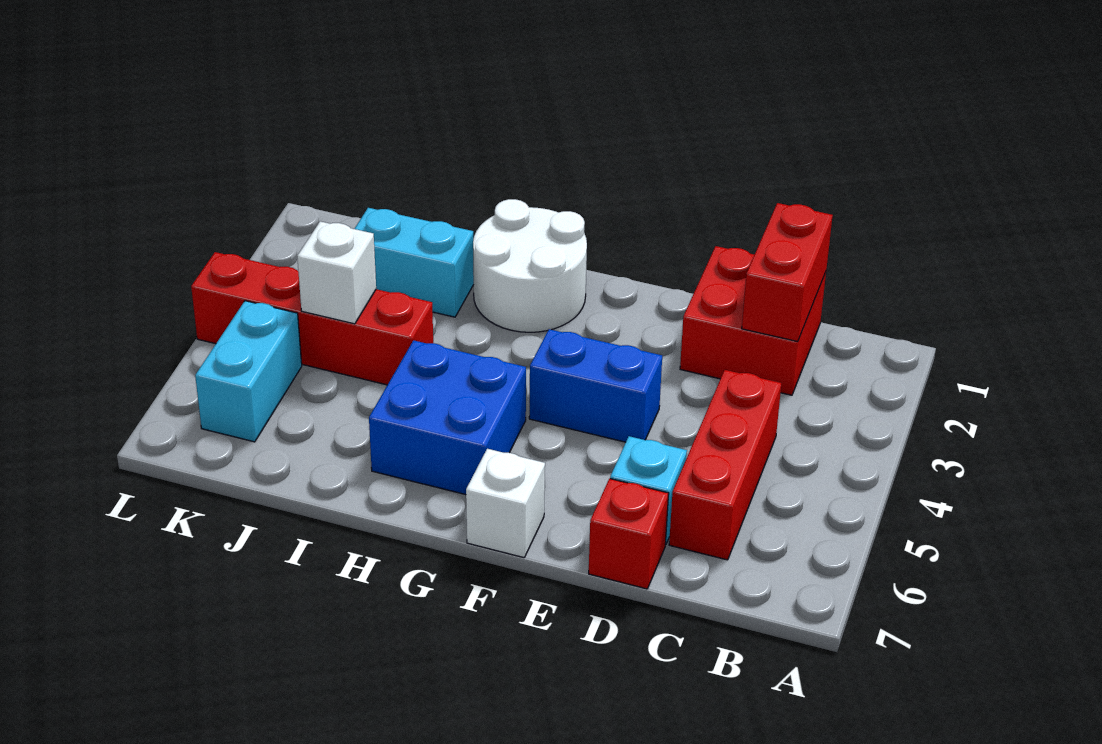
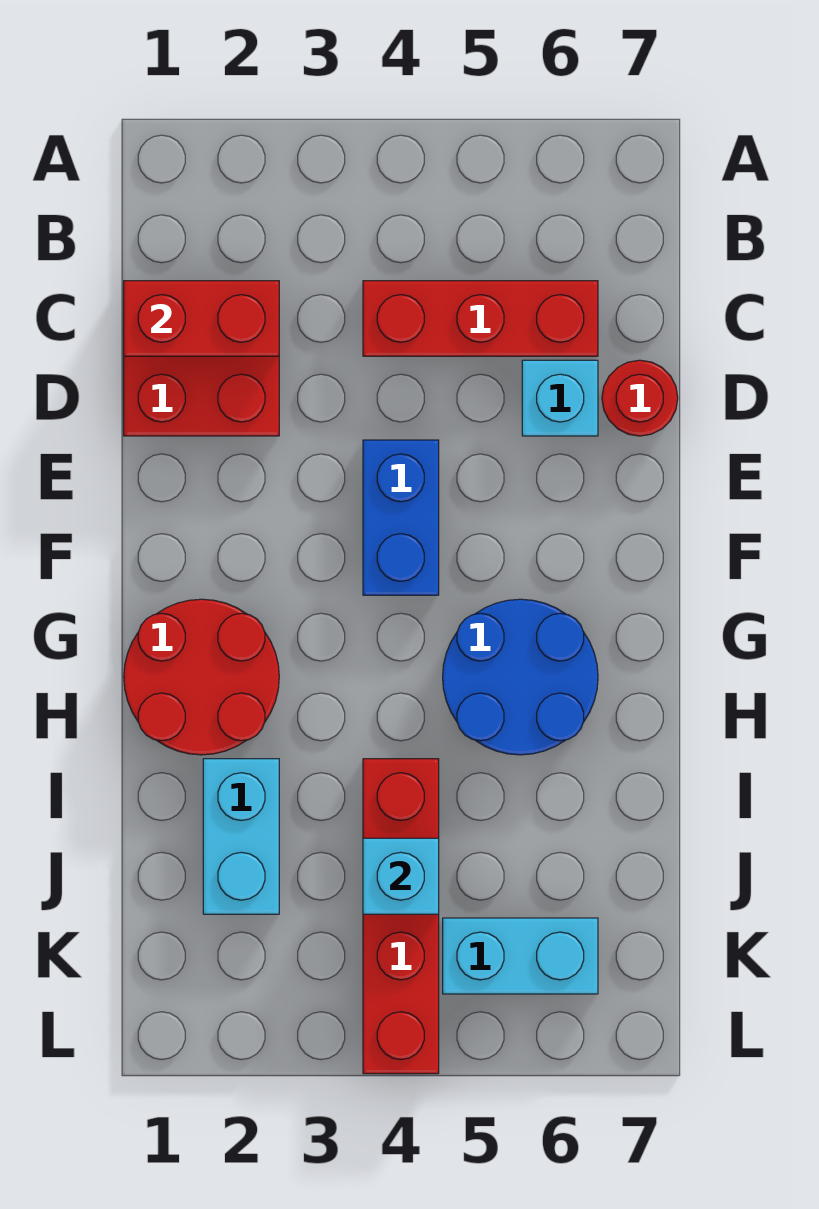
red brick D7 level 1 -> red round brick D7 level 1
white brick F7 level 1 -> none
white round brick G1:H2 level 1 -> red round brick G1:H2 level 1
blue brick G5:H6 level 1 -> blue round brick G5:H6 level 1
white brick J4 level 2 -> cyan brick J4 level 2

